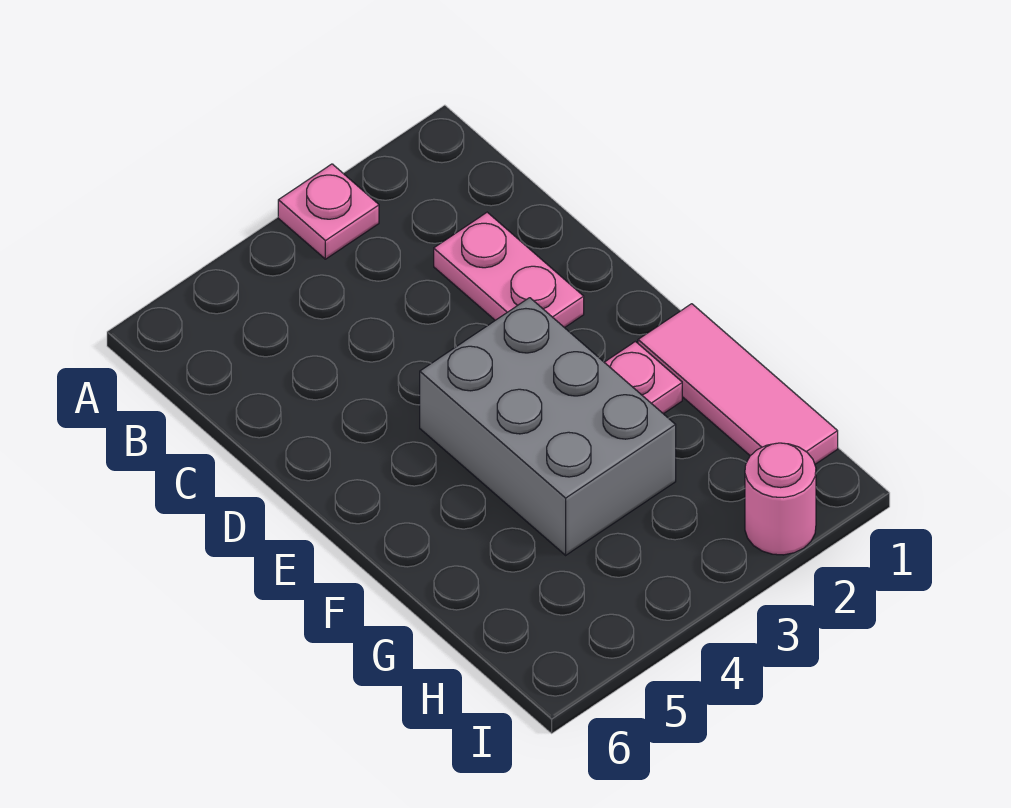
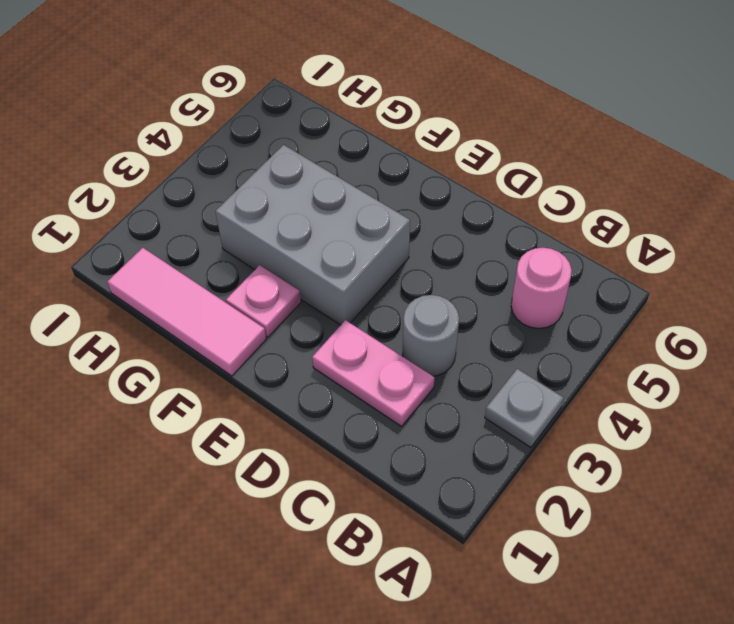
pink plate A3 level 1 -> grey plate A3 level 1
none -> grey round brick C3 level 1
pink round brick I2 level 1 -> pink round brick B5 level 1

